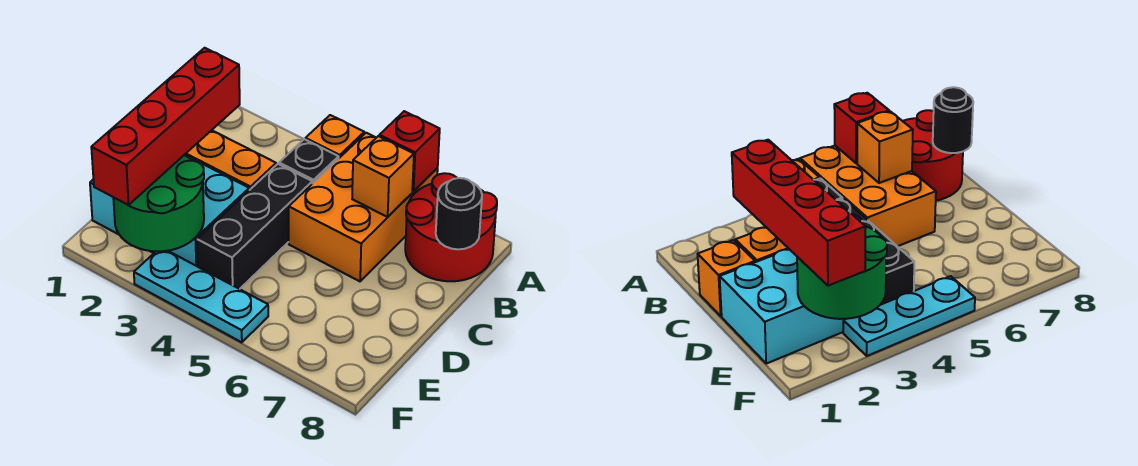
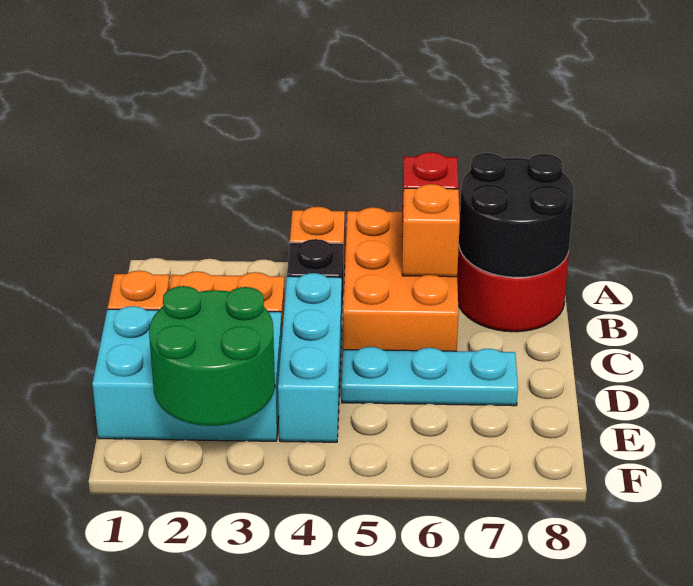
black round brick B8 level 2 -> black round brick A7:B8 level 2
red brick C2:F2 level 3 -> none
black brick C4:E4 level 1 -> cyan brick C4:E4 level 1
cyan plate F3:F5 level 1 -> cyan plate D5:D7 level 1

